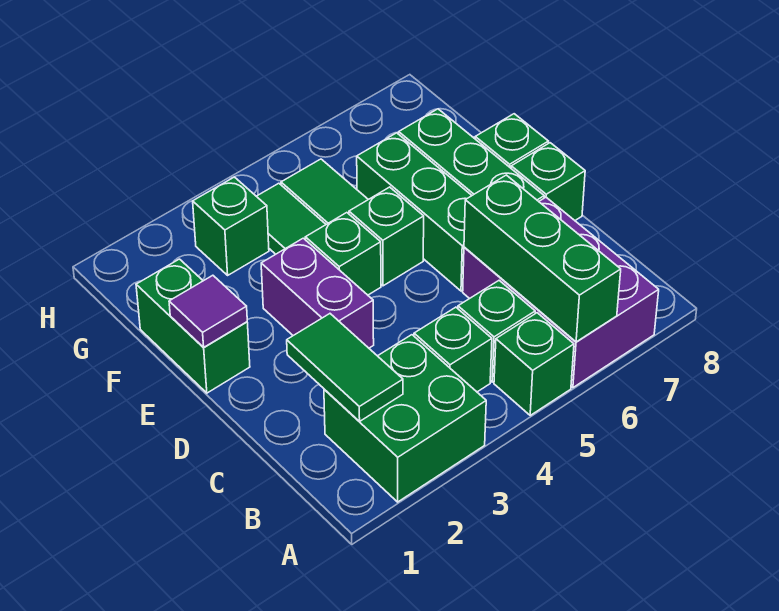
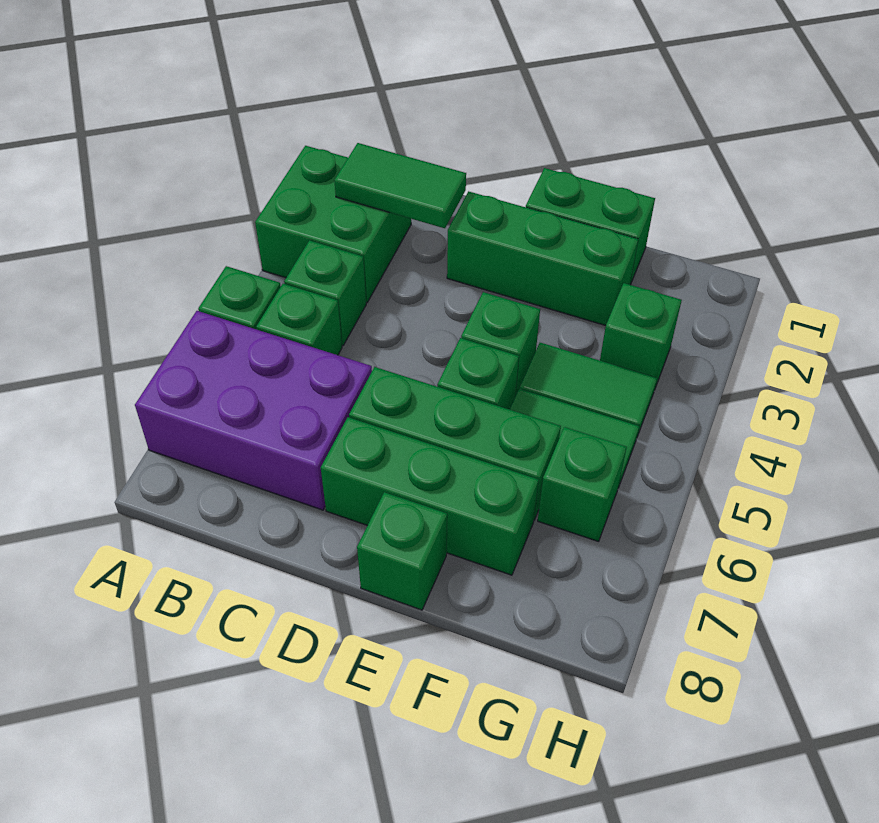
green brick A6:C6 level 2 -> green brick D2:F2 level 1
purple brick D3:E3 level 1 -> none
green brick D8 level 1 -> green brick G6 level 1
purple tile E1 level 2 -> none

